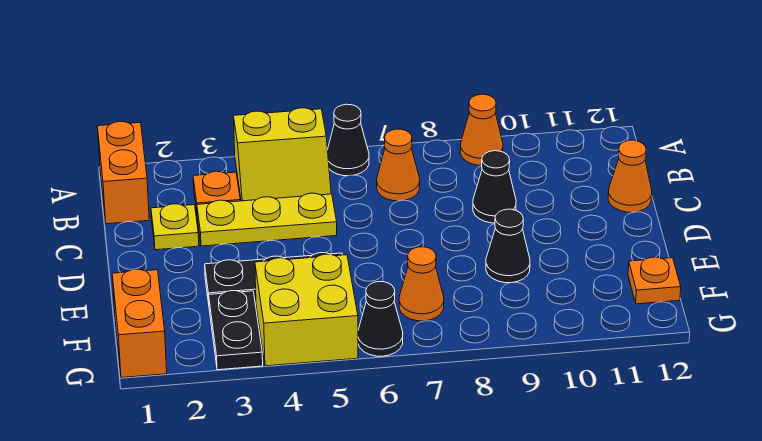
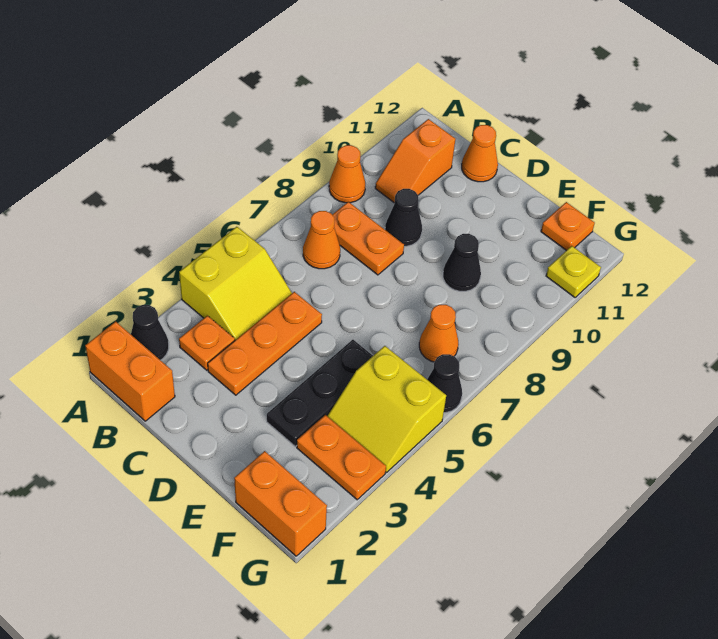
black cone A6 level 1 -> black cone A2 level 1
none -> orange plate B8:C8 level 1
none -> orange slope B10:B11 level 1 top 11
yellow plate C2 level 1 -> yellow plate G11 level 1
yellow plate C3:C5 level 1 -> orange plate C3:C5 level 1
black plate F3:G3 level 1 -> orange plate F3:G3 level 1
yellow brick F4:G5 level 1 -> yellow slope F4:G5 level 1 top 5

